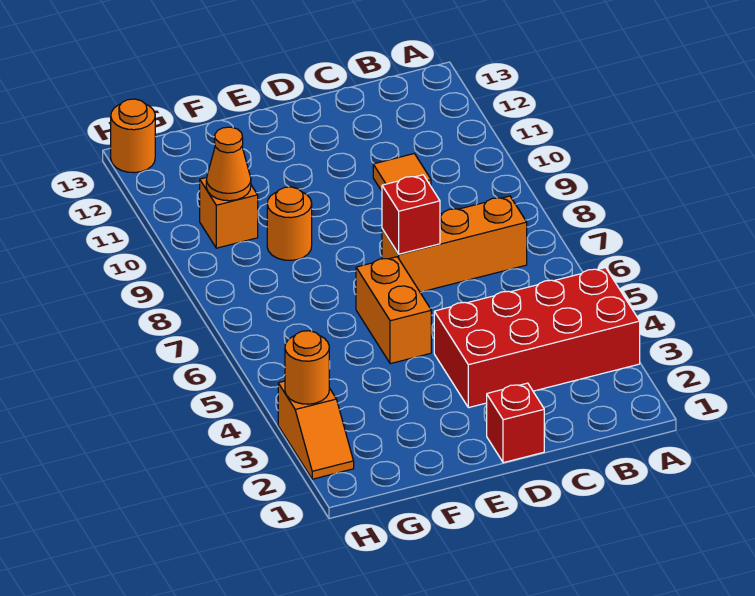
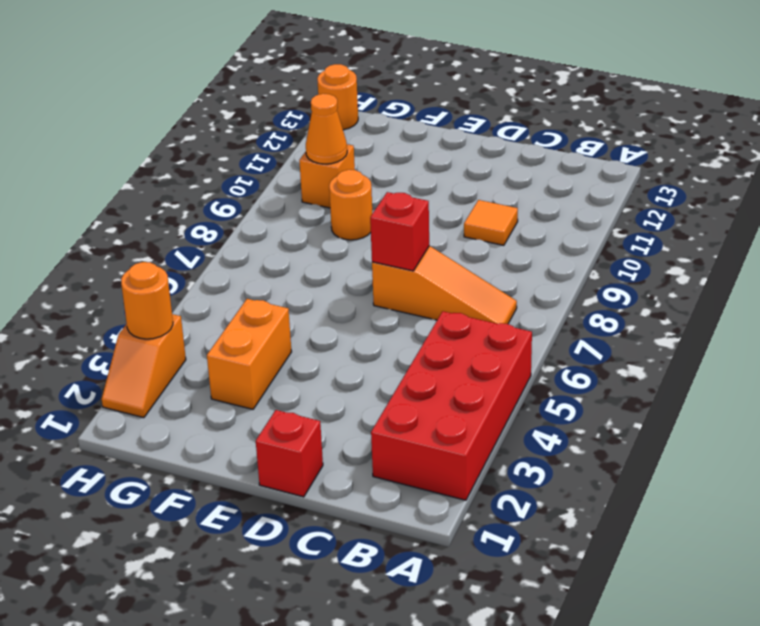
red brick A3:D4 level 1 -> red brick A2:B5 level 1
orange brick B7:D7 level 1 -> orange slope B7:D7 level 1 top D
orange brick E5:E6 level 1 -> orange brick F3:F4 level 1

